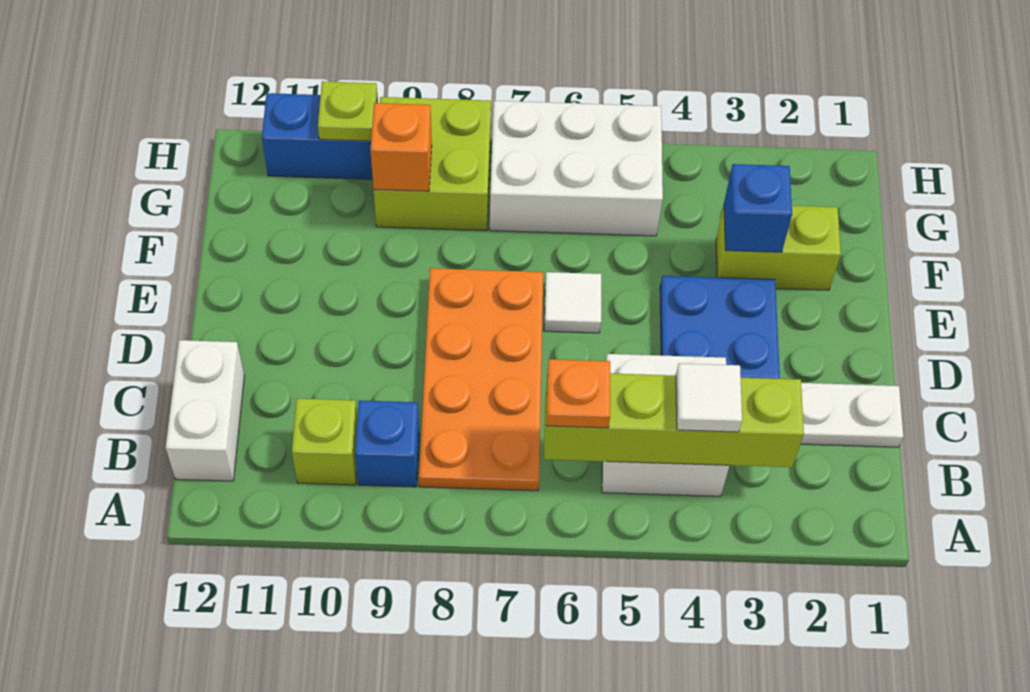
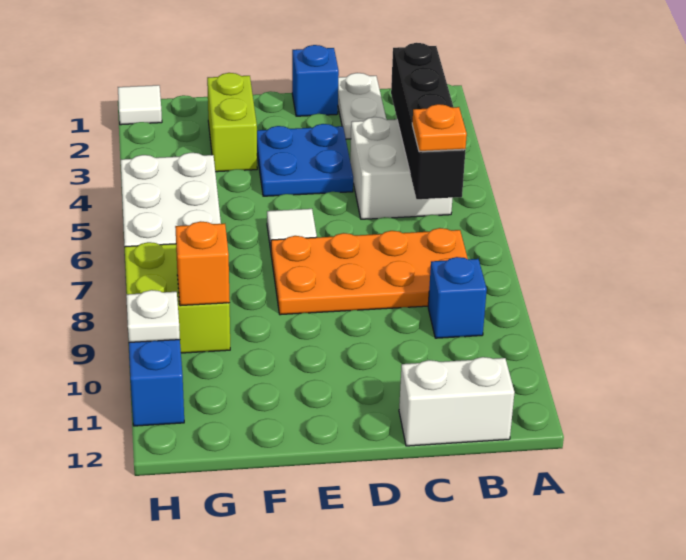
lime brick B3:B6 level 2 -> black brick B3:B6 level 2
white tile B4 level 3 -> white tile H1 level 1
lime brick B10 level 1 -> none
blue brick F3 level 2 -> blue brick D1 level 1
lime plate H10 level 2 -> white plate H10 level 2

